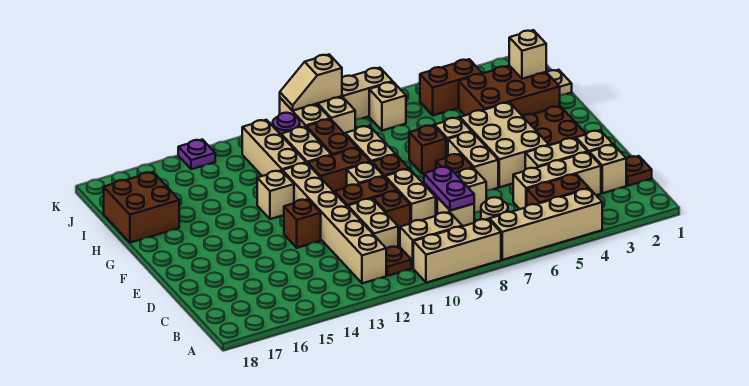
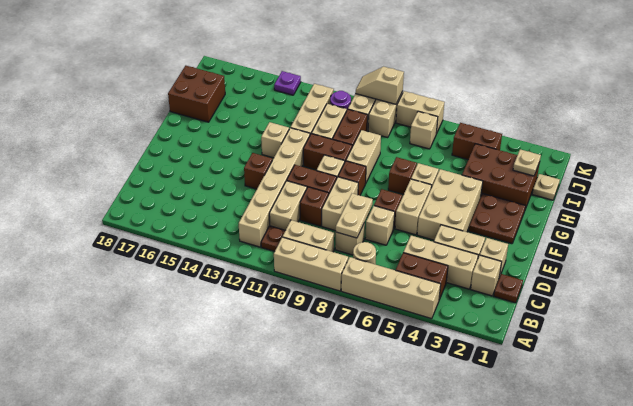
purple plate C8:D8 level 2 -> tan plate C8:D8 level 2
tan brick I2 level 2 -> tan plate I2 level 2

